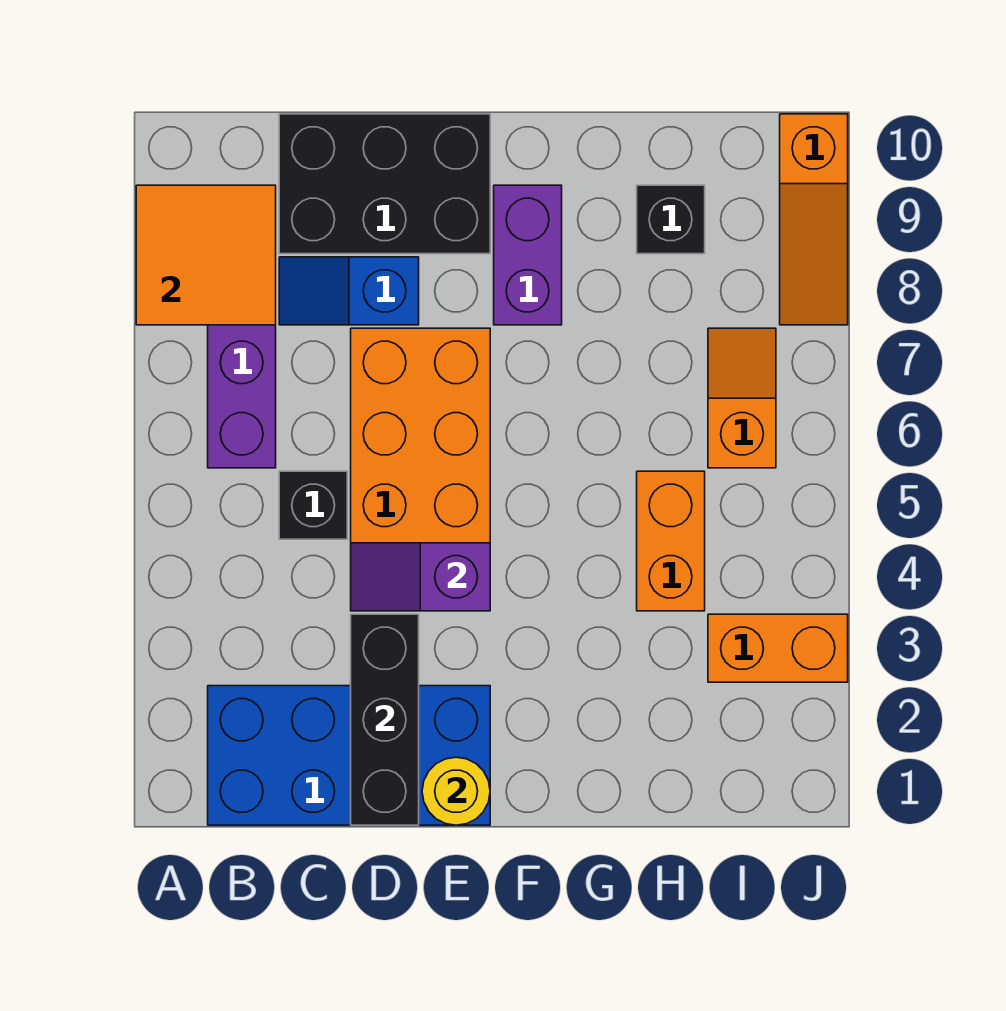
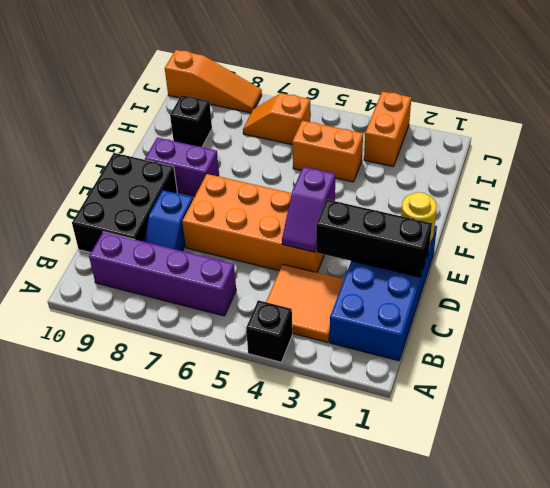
orange tile A8:B9 level 2 -> orange tile B3:C4 level 1
black brick C5 level 1 -> black brick A4 level 1

